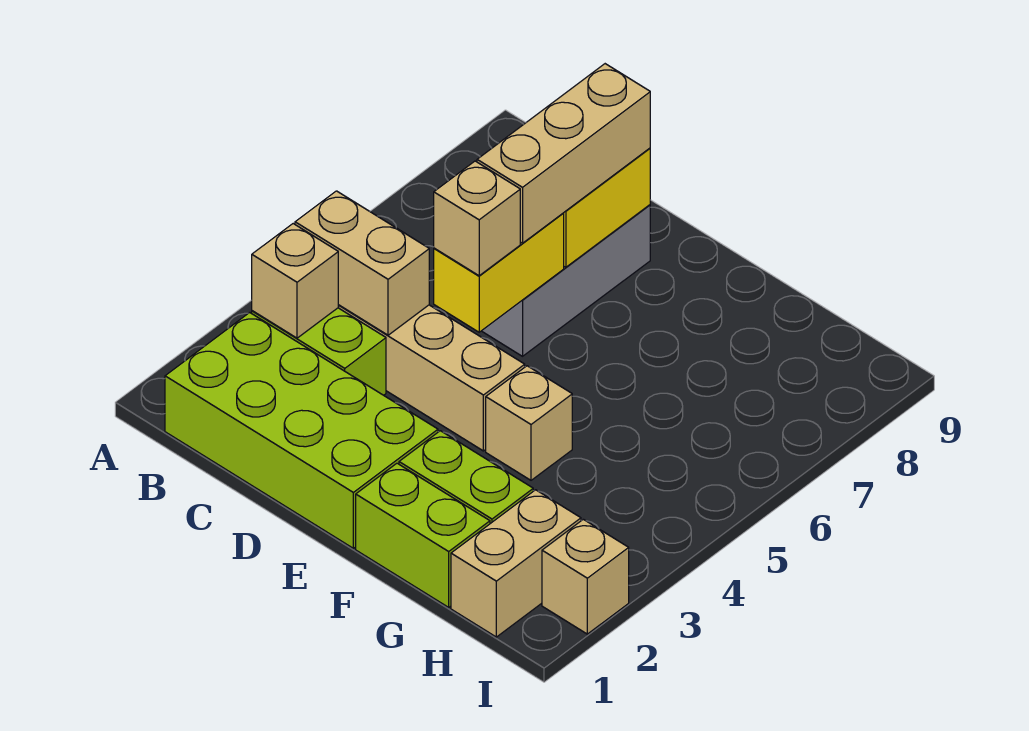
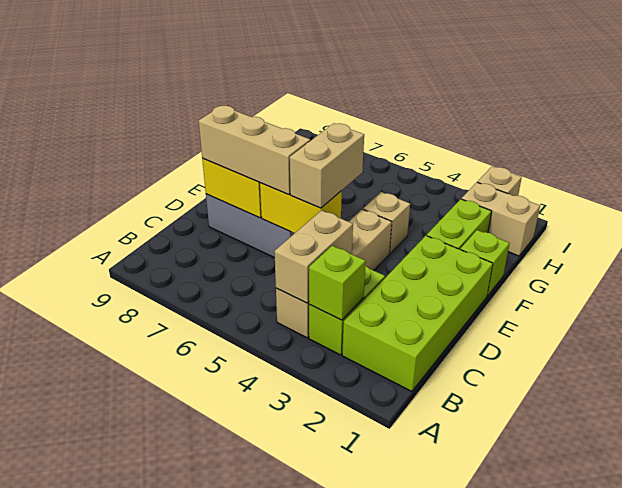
tan brick B3 level 2 -> lime brick B3 level 2
tan brick D5 level 3 -> tan brick D5:E5 level 3
lime brick F1:G1 level 1 -> lime brick F1 level 1

